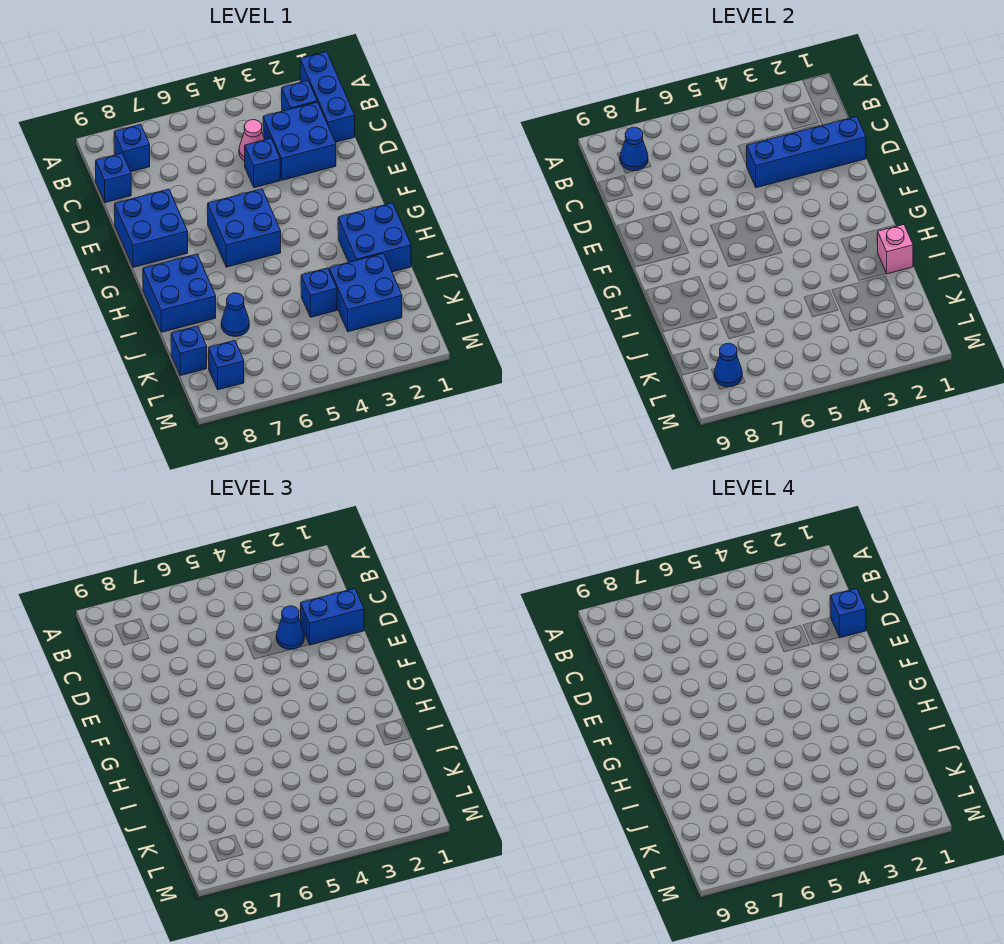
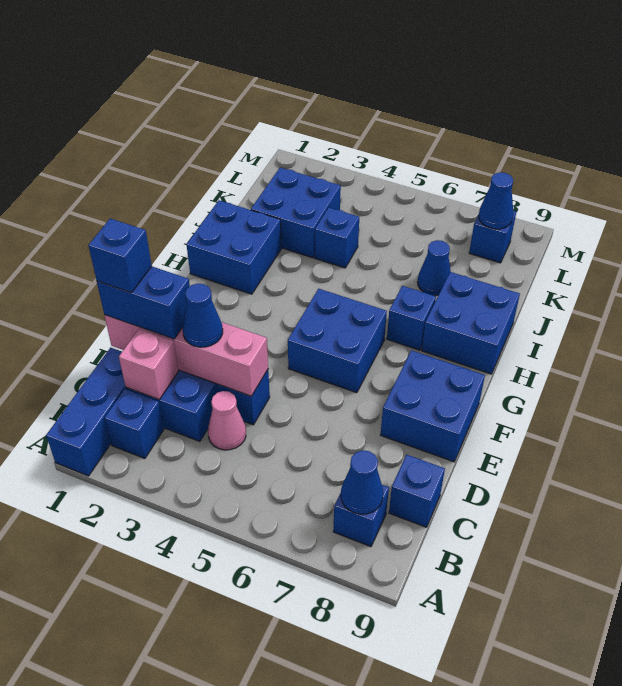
blue brick D1:D4 level 2 -> pink brick D1:D4 level 2
pink brick I1 level 2 -> pink brick C2 level 2
blue brick K9 level 1 -> blue brick H7 level 1

